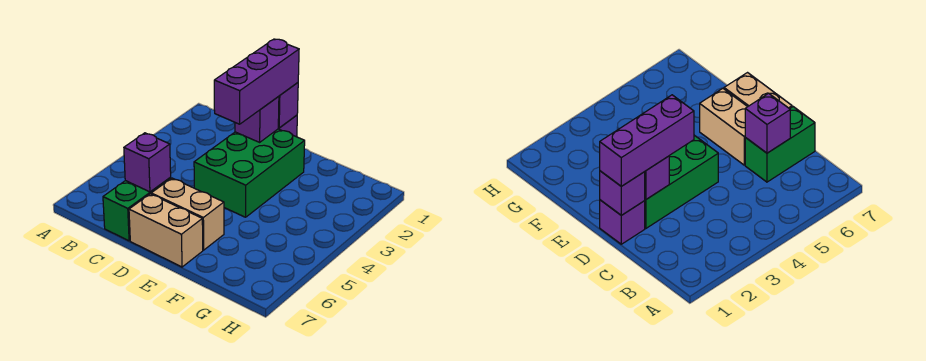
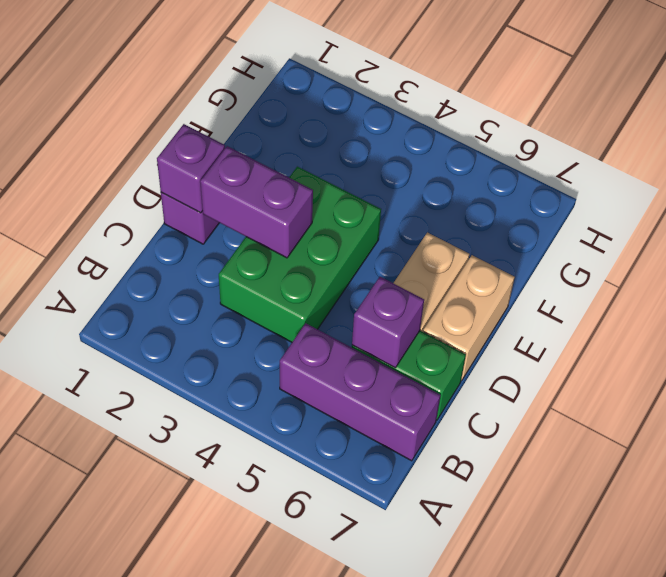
purple brick D1:D3 level 3 -> purple brick B5:B7 level 1
green brick D2:E4 level 1 -> green brick C3:E4 level 1
purple brick D2 level 2 -> purple brick D2:D3 level 2

